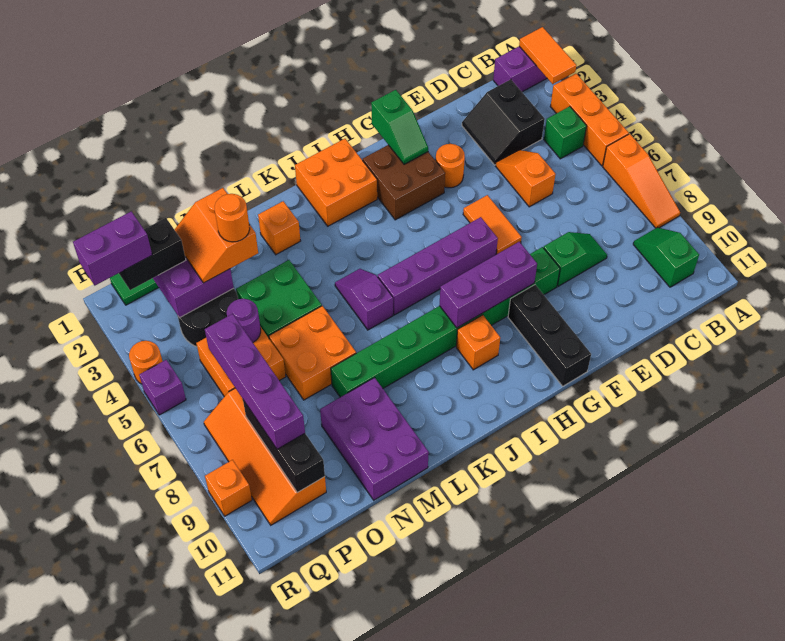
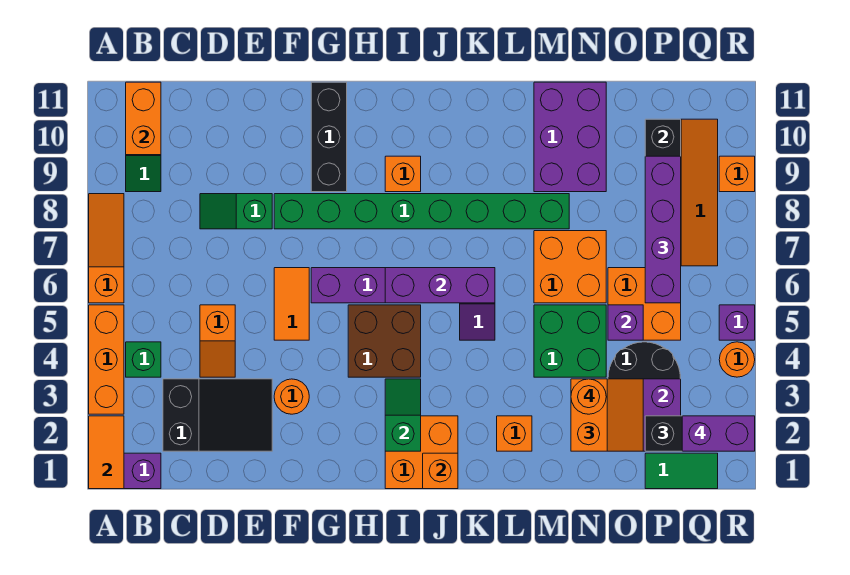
none -> orange brick B10:B11 level 2
black slope C2:D3 level 1 top C -> black slope C2:E3 level 1 top C
green slope G1:G2 level 2 top 1 -> green slope I2:I3 level 2 top 2
brown brick G2:H3 level 1 -> brown brick H4:I5 level 1
purple brick G8:I8 level 2 -> purple brick I6:K6 level 2
none -> orange brick J1 level 2
purple round brick O5 level 2 -> purple brick O5 level 2

